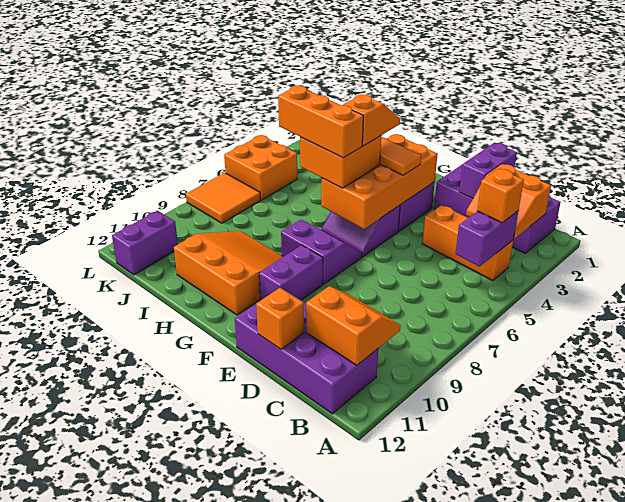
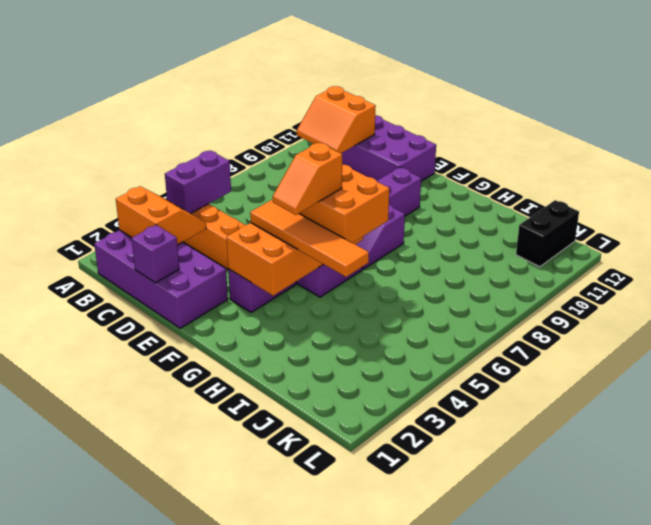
orange brick B4 level 3 -> none
purple brick D1:D2 level 2 -> purple brick D1 level 2
orange brick D12 level 2 -> none
orange brick G6:I6 level 4 -> none
orange slope G9:I11 level 1 top 11 -> none
orange brick K5:L6 level 1 -> none
orange tile K7:L8 level 1 -> none
purple brick K11:K12 level 1 -> black brick K11:K12 level 1

